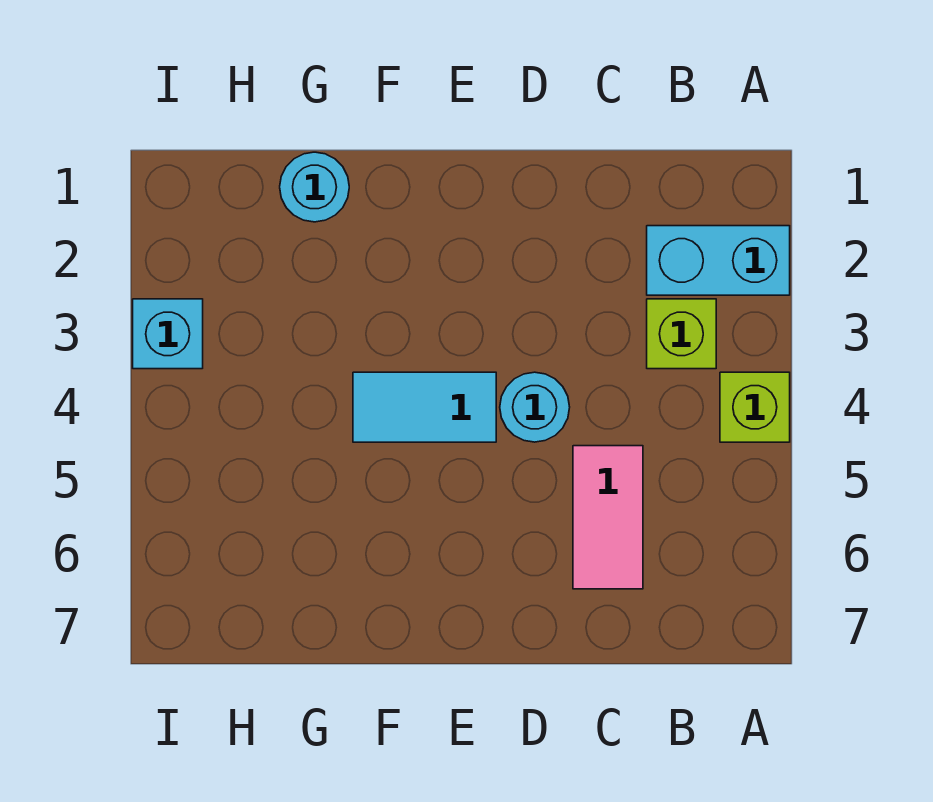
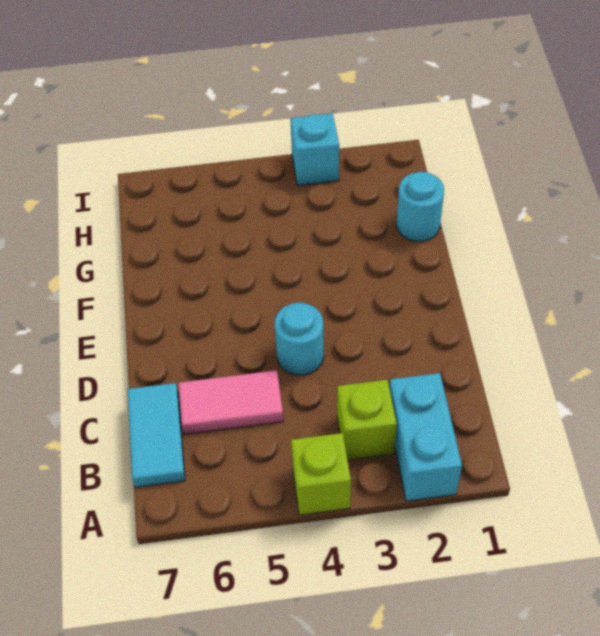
cyan tile E4:F4 level 1 -> cyan tile B7:C7 level 1

